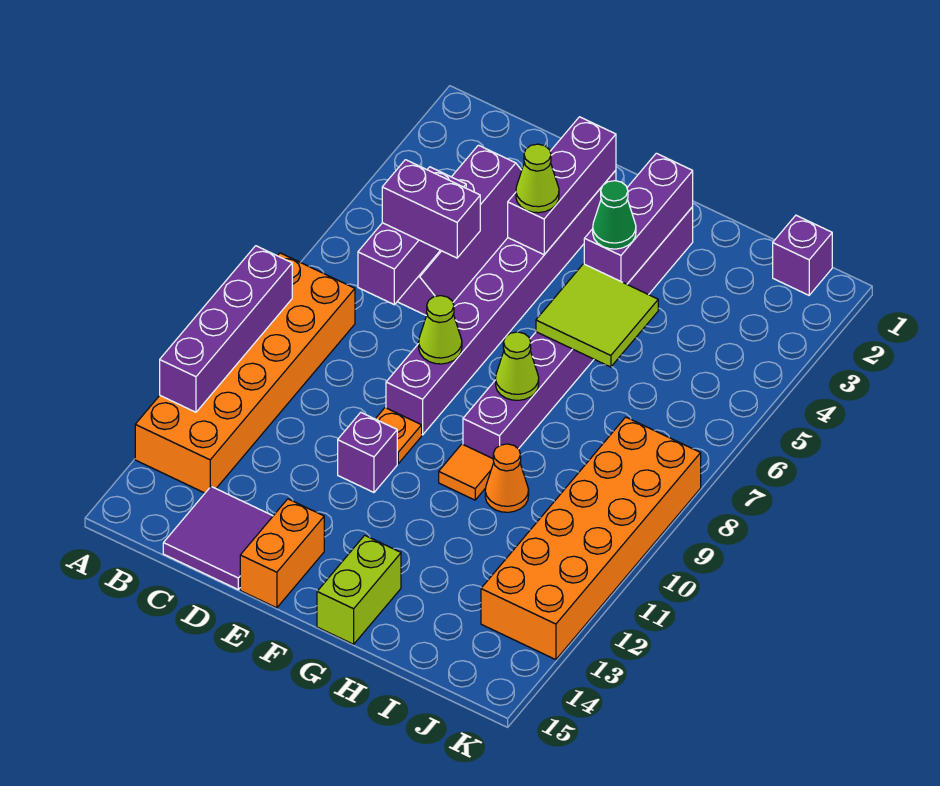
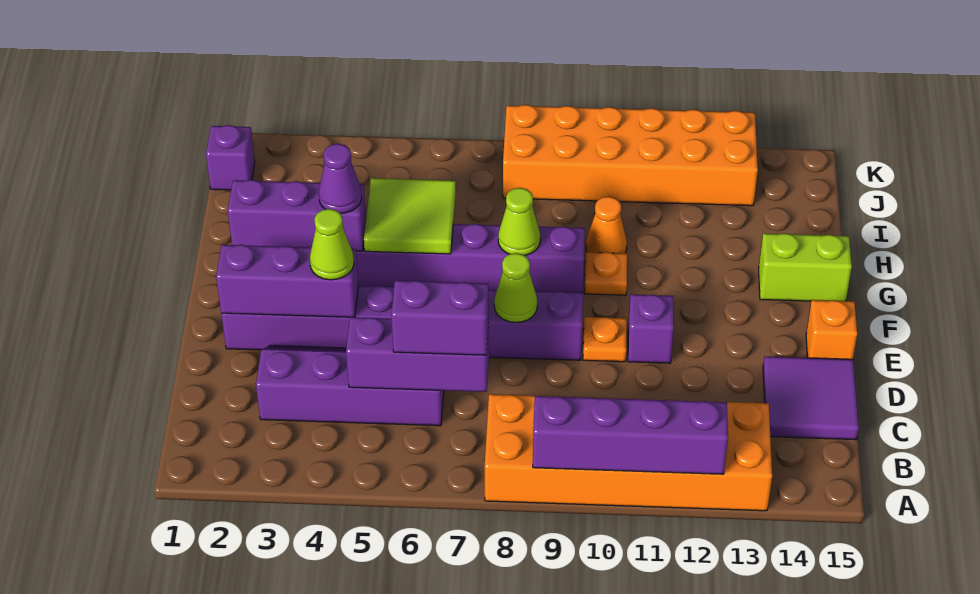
purple brick C6:D6 level 3 -> purple brick C6:C7 level 3
orange brick E14:E15 level 1 -> orange brick E15 level 1
green cone G4 level 3 -> purple cone G4 level 3
orange tile G10 level 1 -> orange plate G10 level 1

